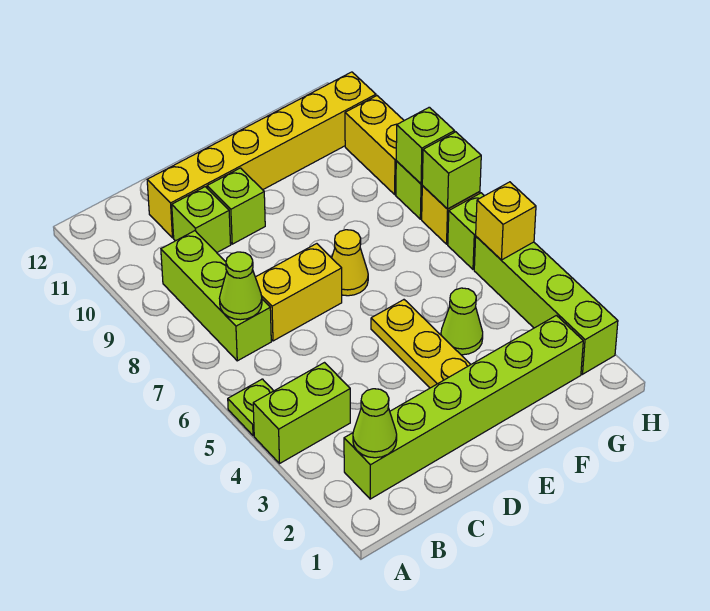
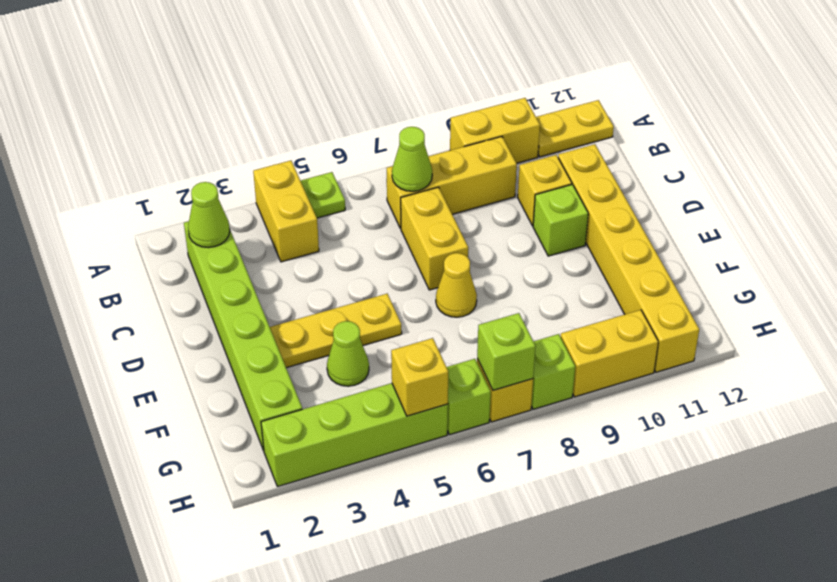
lime brick A4:B4 level 1 -> yellow brick A4:B4 level 1
none -> yellow brick A9:A10 level 1
none -> yellow plate A11:A12 level 1
lime brick B7:B9 level 1 -> yellow brick B7:B9 level 1
lime brick C10 level 1 -> yellow brick C10 level 1
lime brick H8 level 2 -> none

